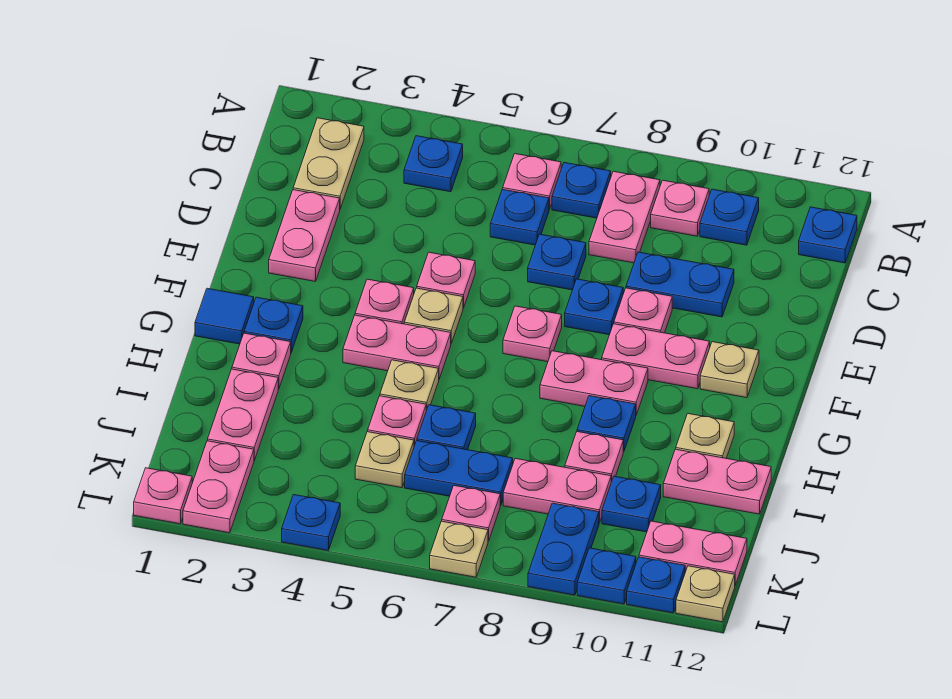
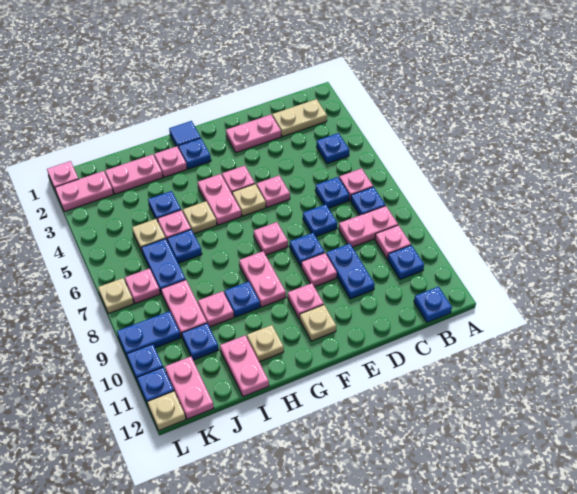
pink plate F9:F10 level 1 -> pink plate F10 level 1
blue plate L4 level 1 -> blue plate I4 level 1

